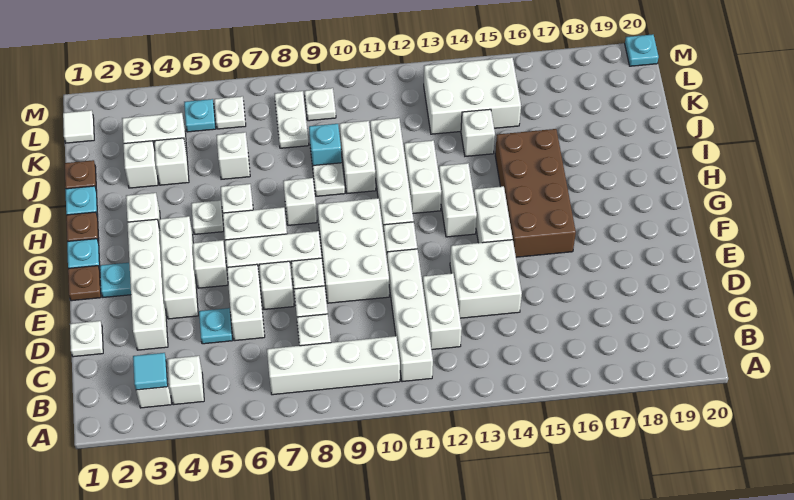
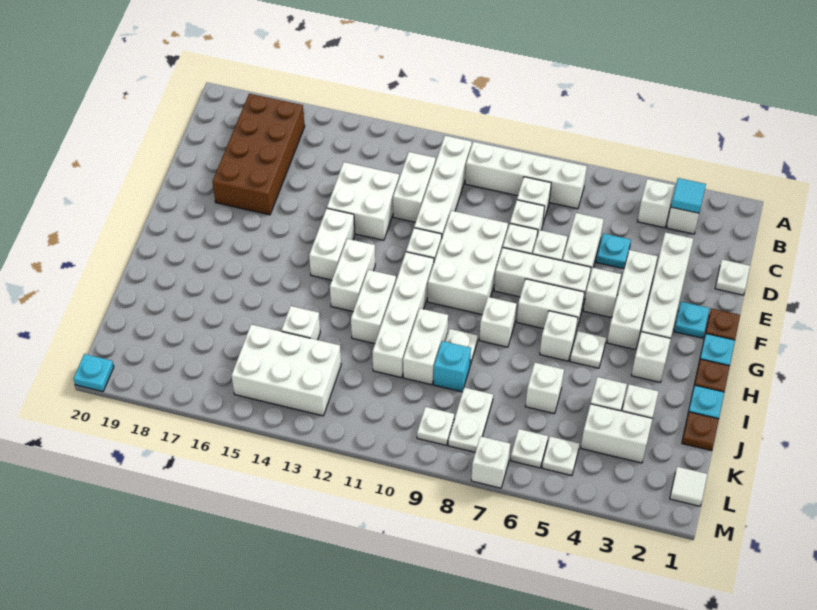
brown brick F15:I16 level 1 -> brown brick B17:E18 level 1
cyan plate L5 level 1 -> white plate L5 level 1
none -> white brick M7 level 1

